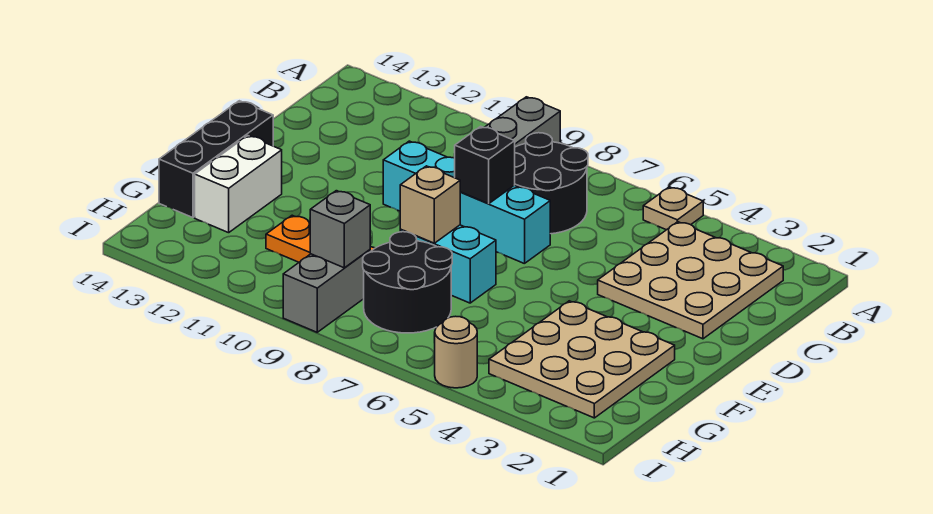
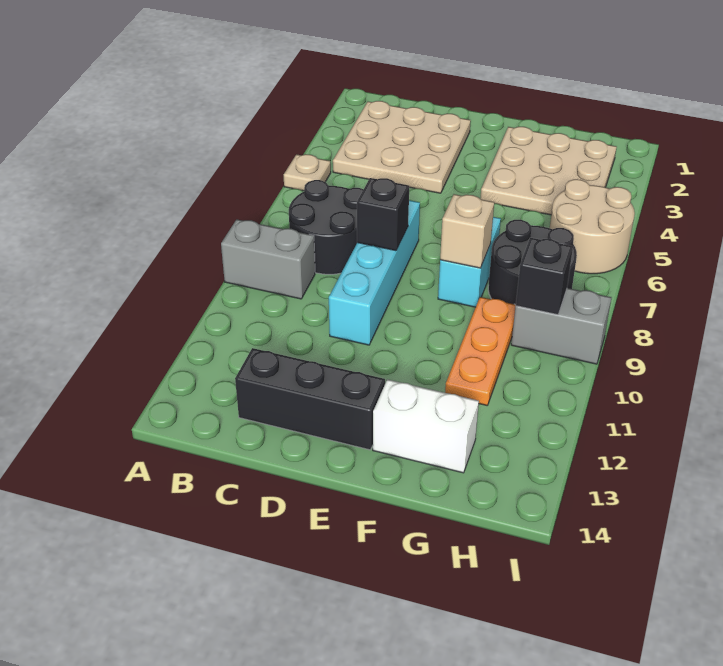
black brick E14:G14 level 1 -> black brick C13:E13 level 1
grey brick H9 level 2 -> black brick H9 level 2
tan round brick I5 level 1 -> tan round brick H5:I6 level 1

